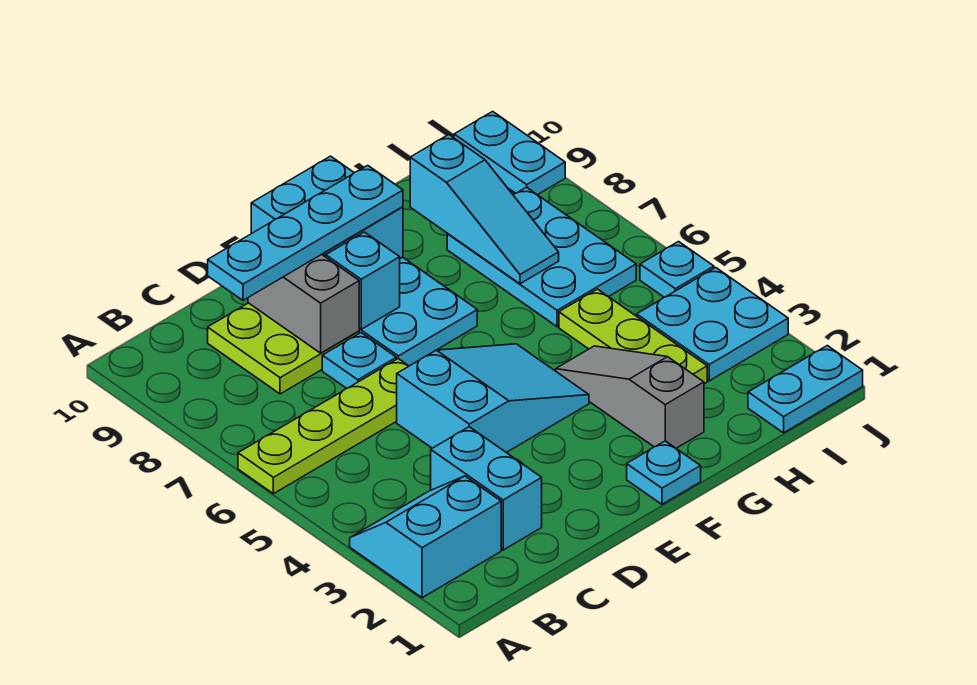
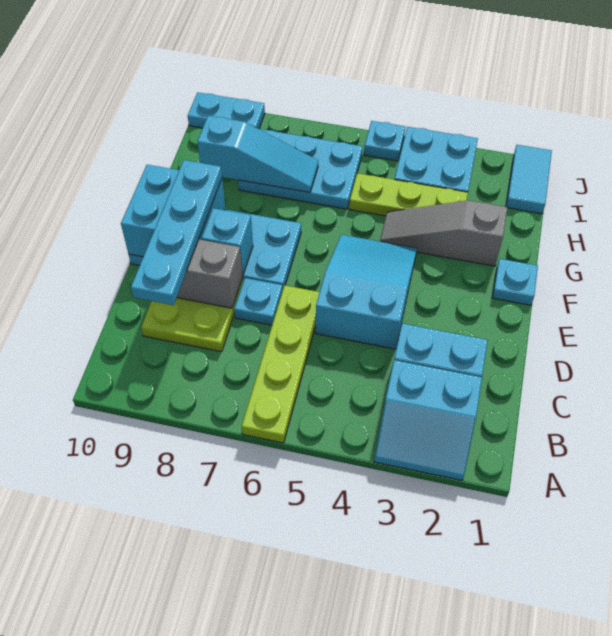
cyan slope A2:B3 level 1 top 2 -> cyan slope A2:B3 level 1 top B
cyan plate I1:J1 level 1 -> cyan tile I1:J1 level 1

